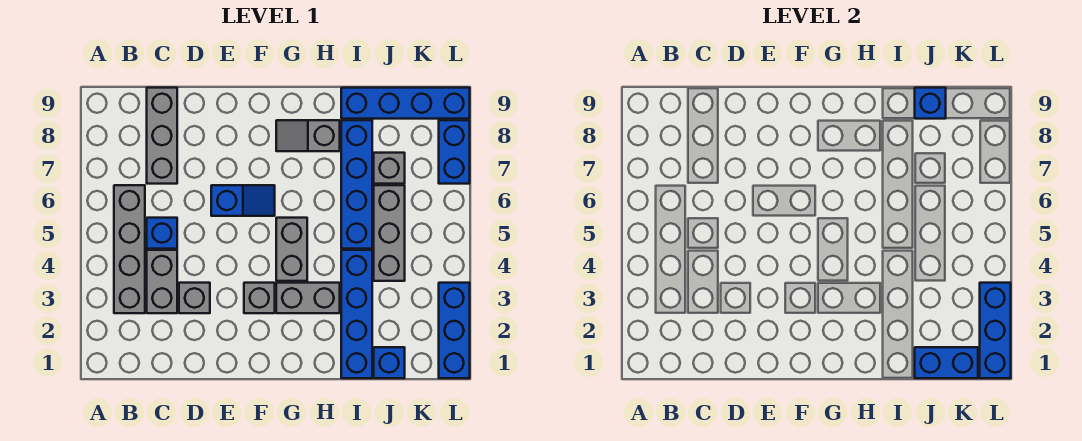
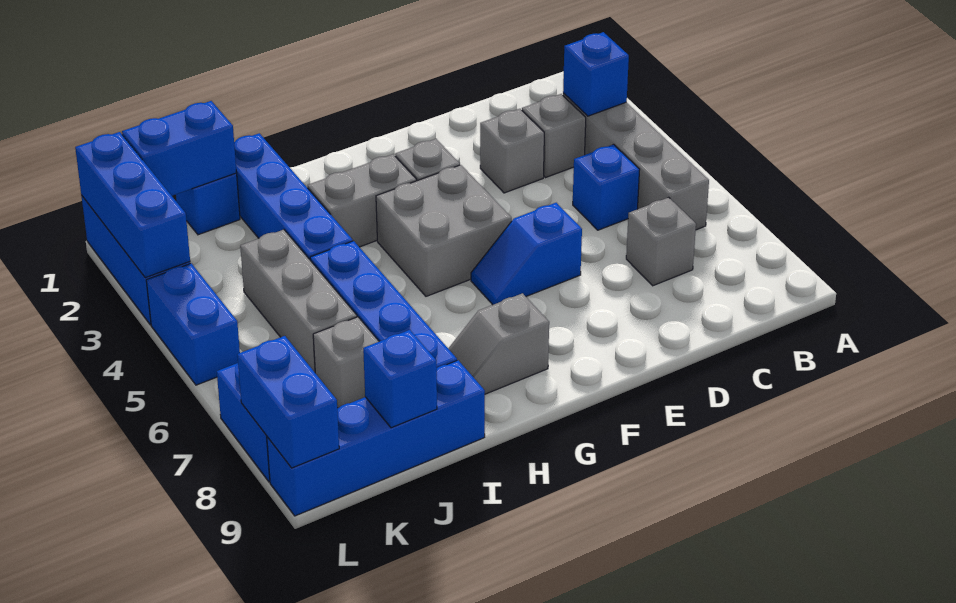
none -> blue brick B3 level 2
grey brick C3:C4 level 1 -> grey brick C3 level 1
grey brick C7:C9 level 1 -> grey brick C7 level 1
grey brick G4:G5 level 1 -> grey brick F4:G5 level 1
grey slope G8:H8 level 1 top H -> grey slope G8:H8 level 1 top G
none -> blue brick L4:L5 level 1
none -> blue brick L8:L9 level 2

